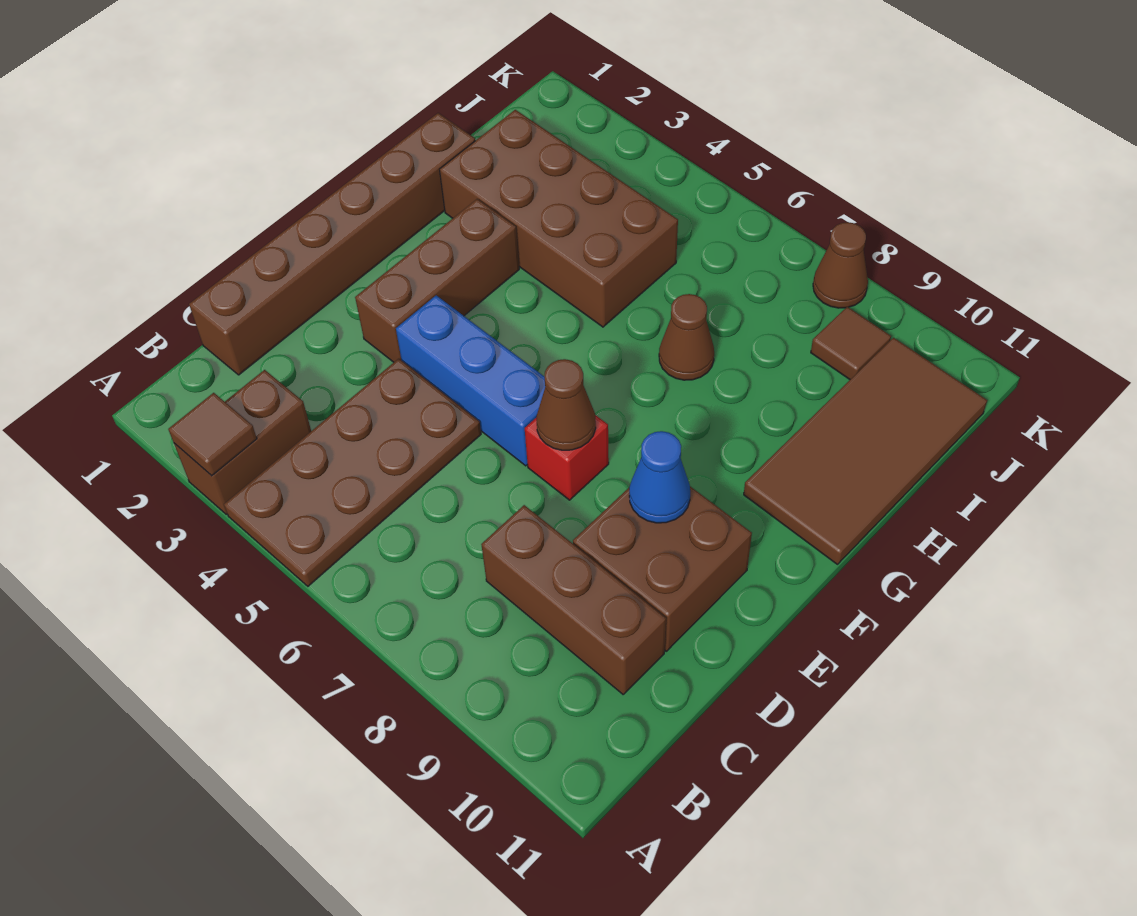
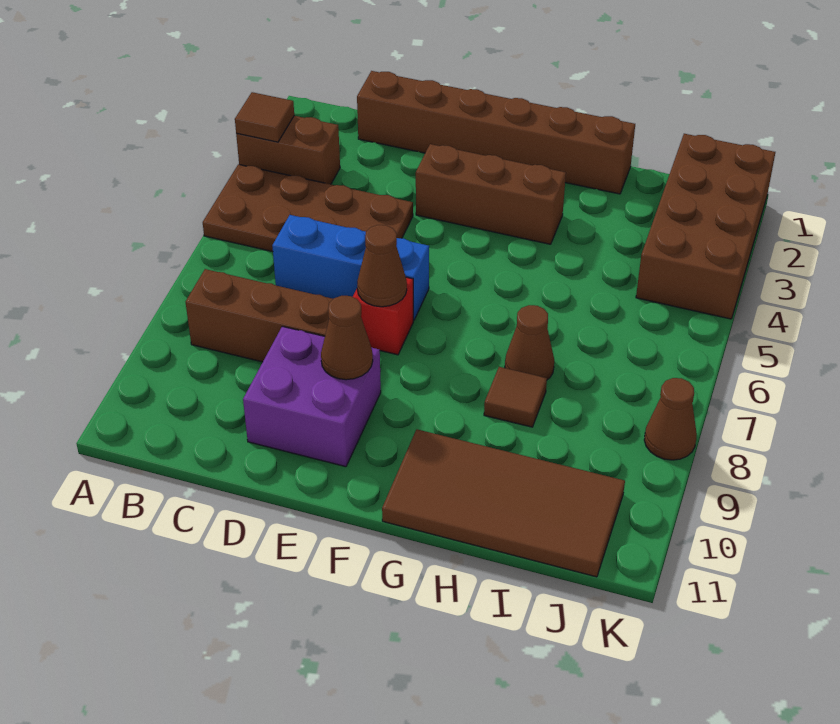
brown brick C8:C10 level 1 -> brown brick B8:D8 level 1
brown brick D9:E10 level 1 -> purple brick D9:E10 level 1
blue brick E4:E6 level 1 -> blue brick C6:E6 level 1
blue cone E9 level 2 -> brown cone E9 level 2
brown brick H2:I5 level 1 -> brown brick J1:K4 level 1
brown tile J9 level 1 -> brown tile H8 level 1

